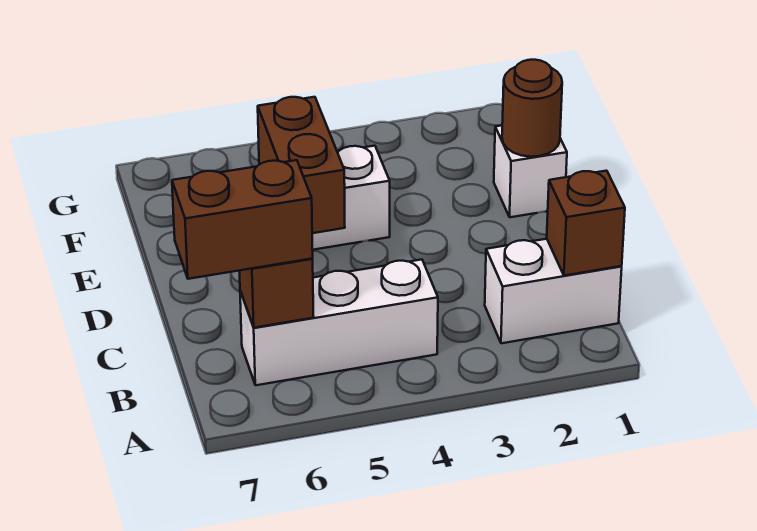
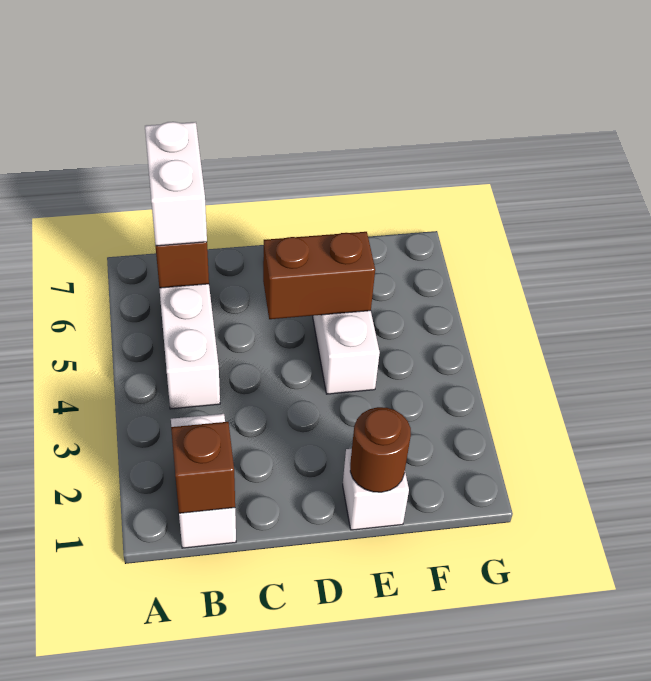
brown brick B6:B7 level 3 -> white brick B6:B7 level 3

